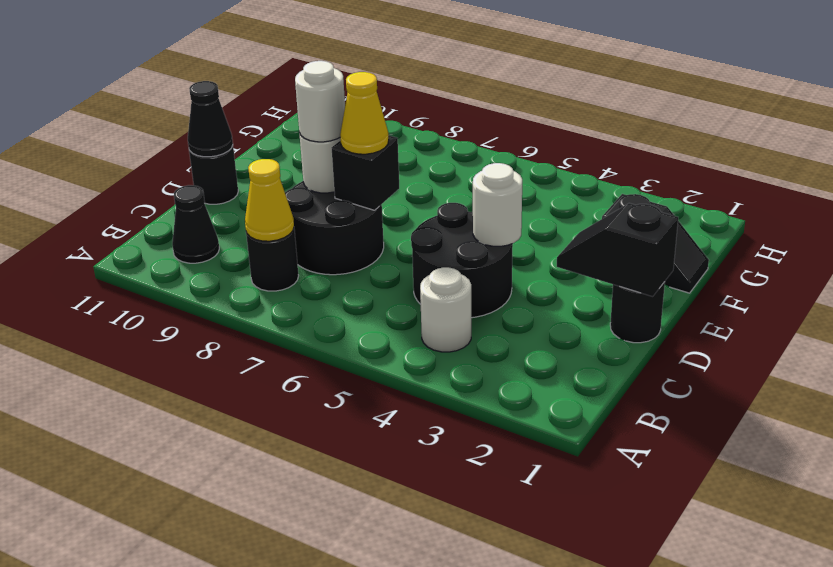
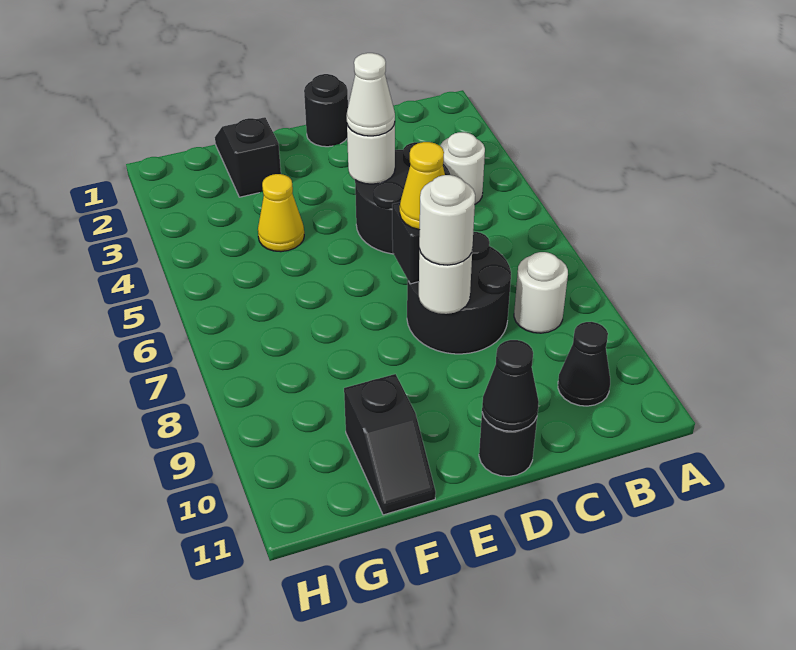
black round brick B8 level 1 -> white round brick B8 level 1
yellow cone B8 level 2 -> yellow cone F4 level 1
black slope D1:D2 level 2 top 1 -> black slope F10:F11 level 1 top 10
none -> white cone D4 level 3

